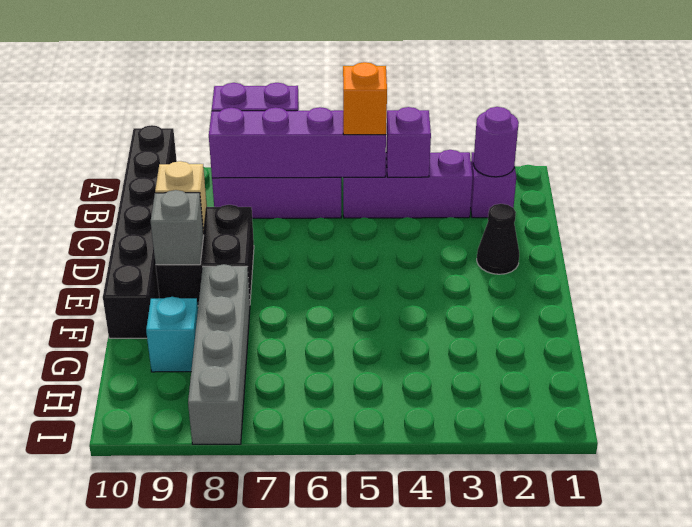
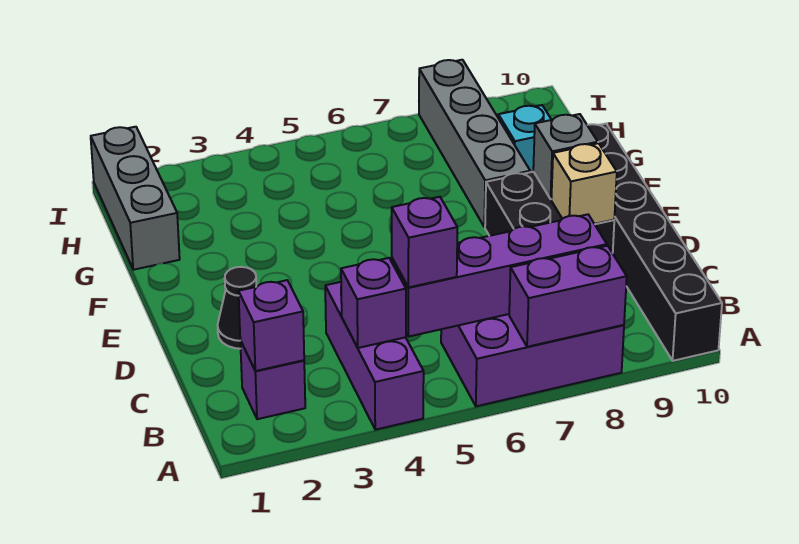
purple round brick B2 level 2 -> purple brick B2 level 2
purple brick B3:B5 level 1 -> purple brick A4:C4 level 1
orange brick B5 level 3 -> purple brick B5 level 3
none -> grey brick G1:I1 level 1

